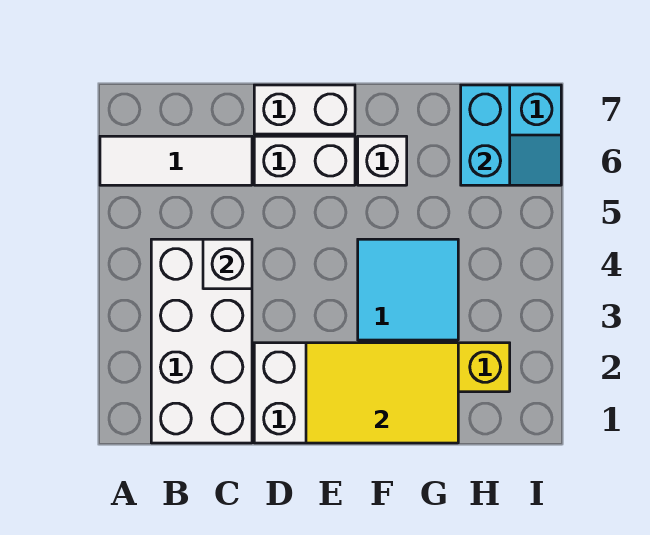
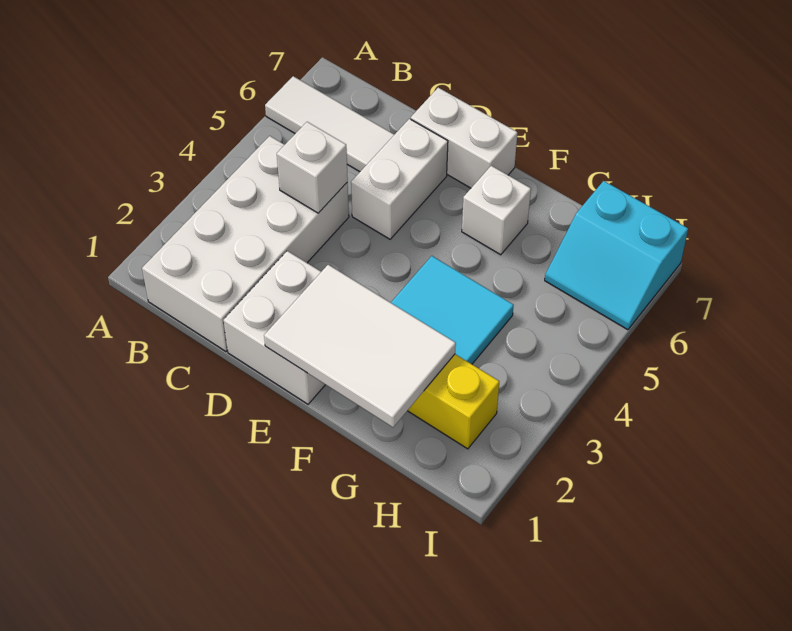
white brick D6:E6 level 1 -> white brick D5:D6 level 1
yellow tile E1:G2 level 2 -> white tile E1:G2 level 2
cyan brick H6:H7 level 2 -> none

